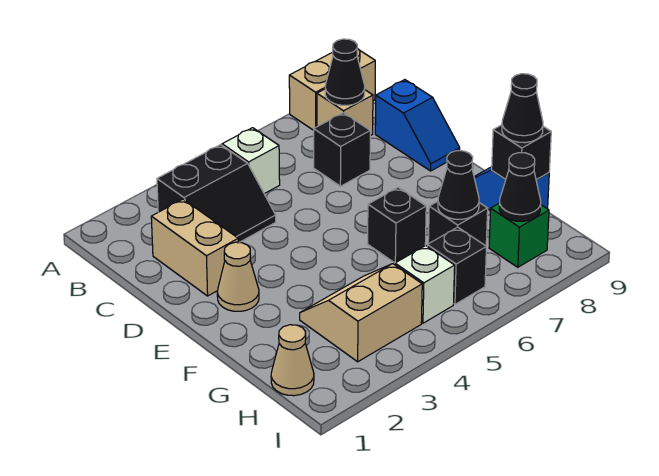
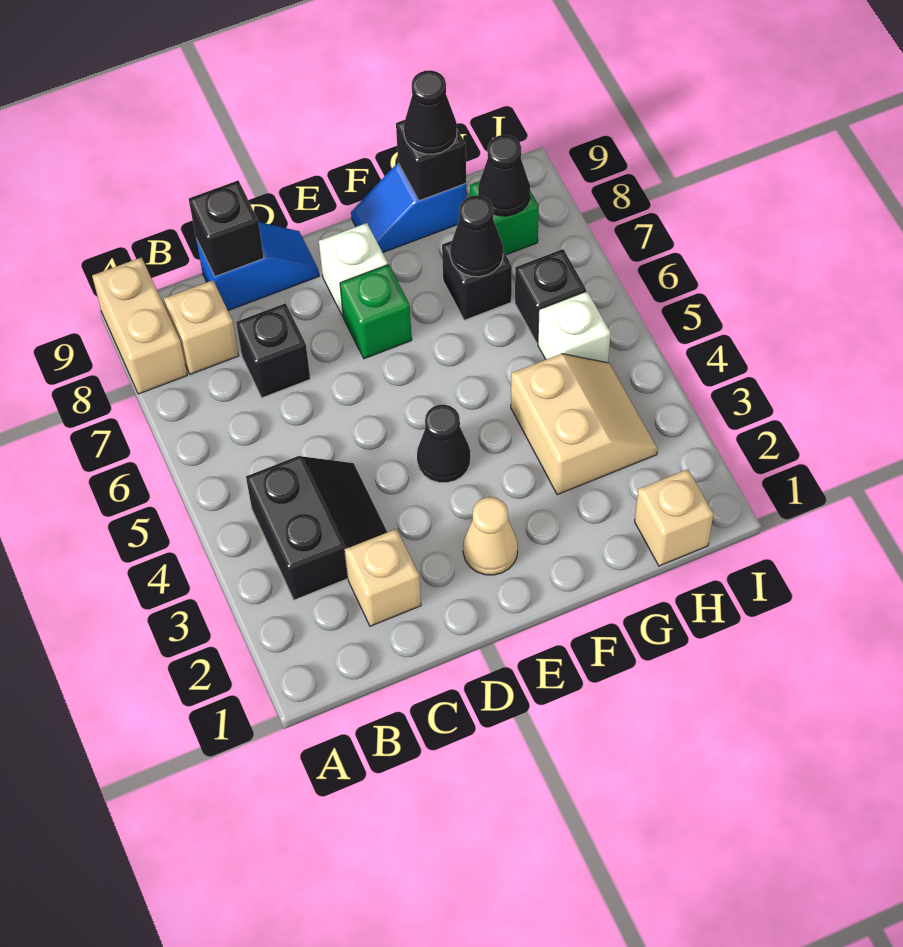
white brick B5 level 1 -> white brick E8 level 1
black cone B8 level 2 -> black cone E4 level 1
tan brick C2:D2 level 1 -> tan brick C2 level 1
none -> green brick E7 level 1
black brick F6 level 1 -> black brick C9 level 2
tan slope G3:H4 level 1 top H -> tan slope G3:H4 level 1 top G
tan cone H1 level 1 -> tan brick H1 level 1

